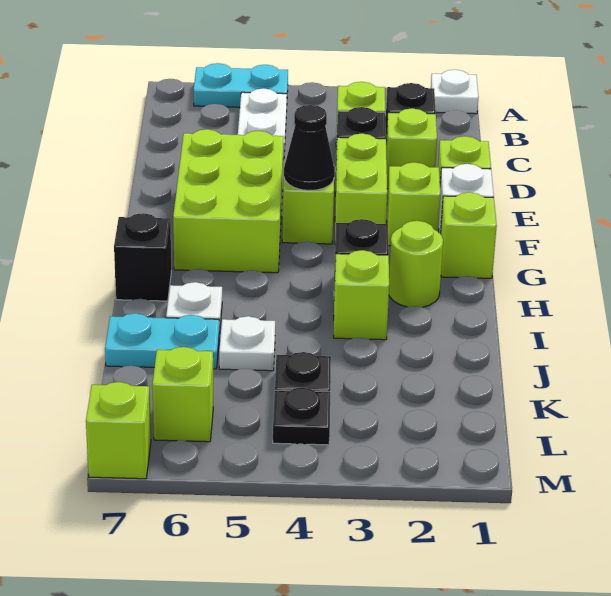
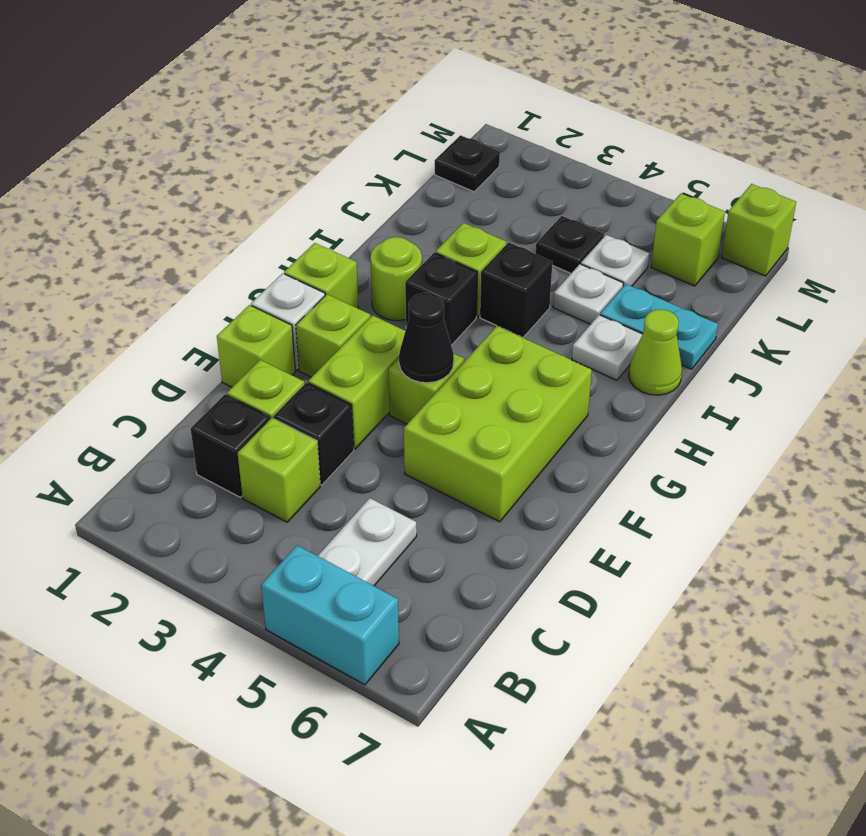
white plate A1 level 1 -> white plate K5 level 1
cyan plate A5:A6 level 1 -> cyan brick A5:A6 level 1
black brick H7 level 1 -> black brick I4 level 1
none -> lime cone I7 level 1
black plate L4 level 1 -> black plate L1 level 1

